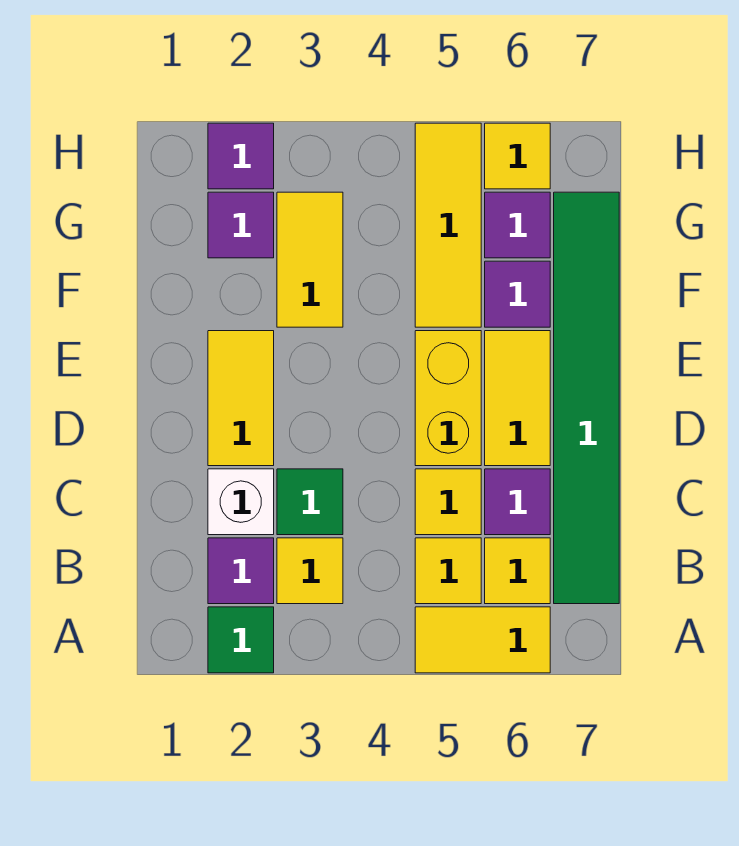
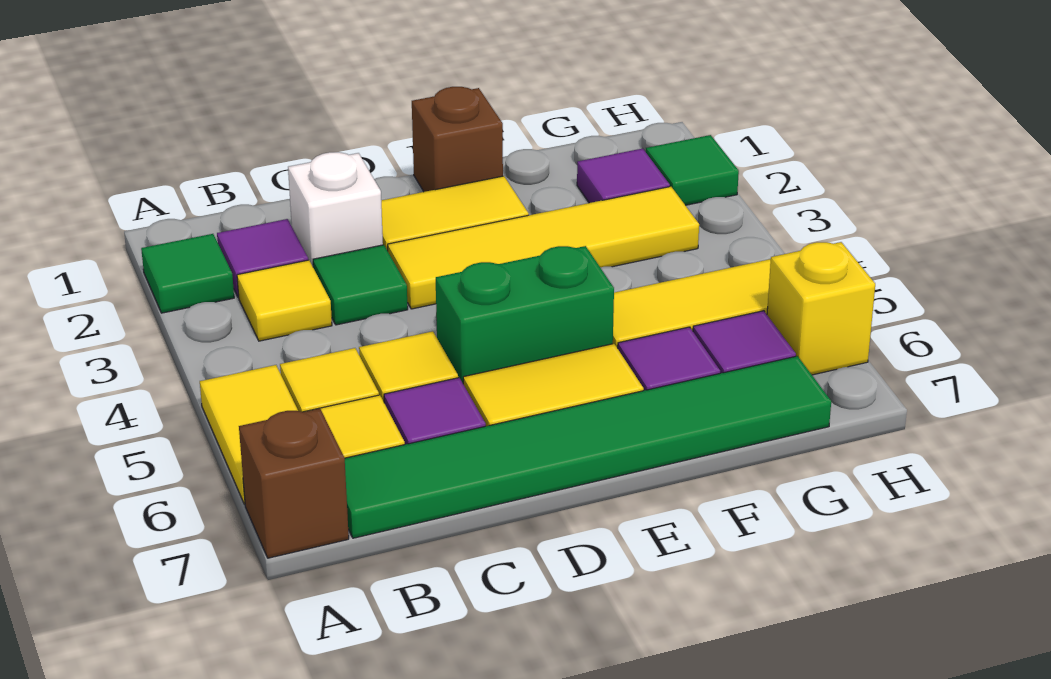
none -> brown brick A7 level 1
yellow brick D5:E5 level 1 -> green brick D5:E5 level 1
none -> brown brick E1 level 1
yellow tile F3:G3 level 1 -> yellow tile D3:G3 level 1
purple tile H2 level 1 -> green tile H2 level 1
yellow tile H6 level 1 -> yellow brick H6 level 1

